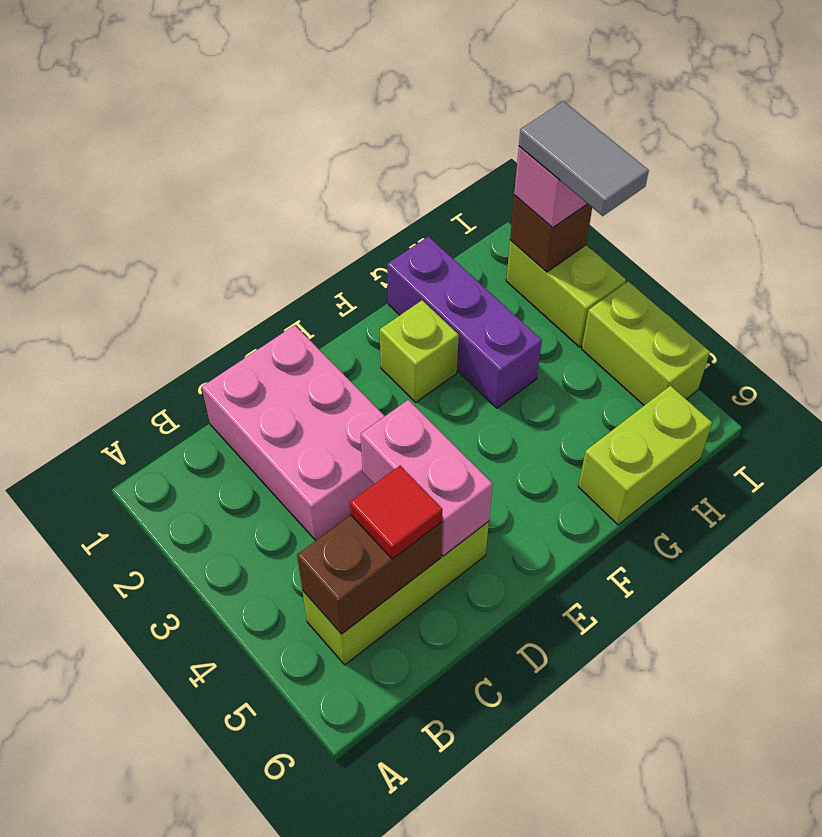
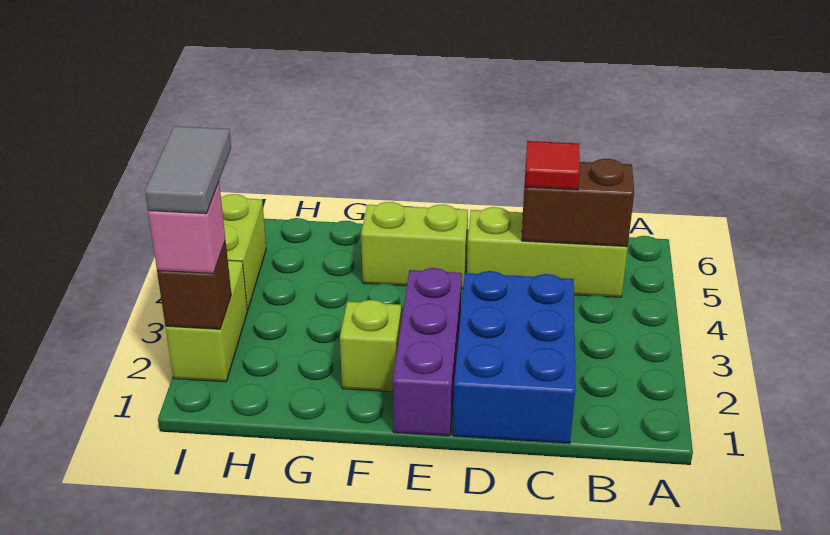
pink brick C1:D3 level 1 -> blue brick C1:D3 level 1
pink brick D4:D5 level 2 -> none
purple brick G1:G3 level 1 -> purple brick E1:E3 level 1
lime brick G6:H6 level 1 -> lime brick E5:F5 level 1

